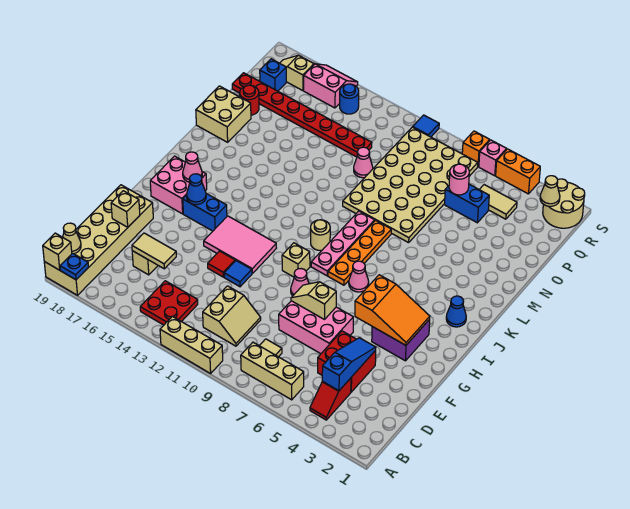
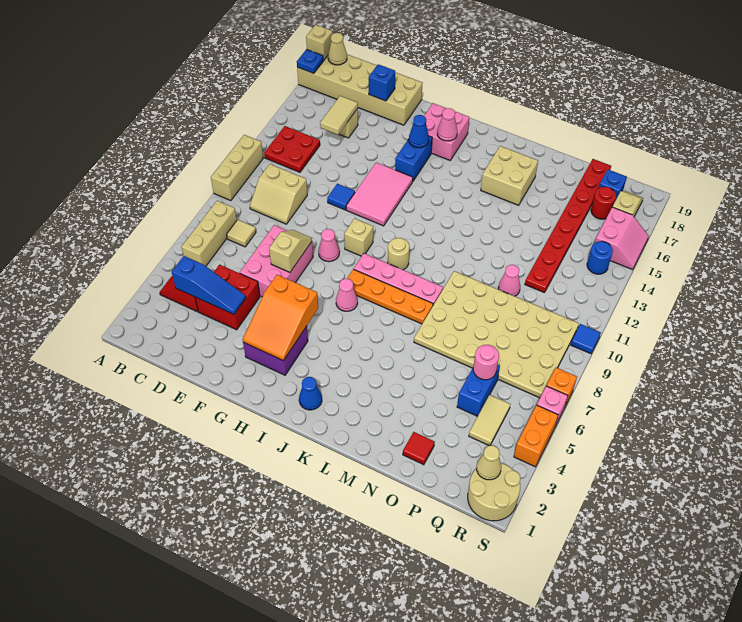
tan brick E18 level 2 -> blue brick E18 level 2
red tile F13 level 1 -> red tile O2 level 1
tan brick M18:N19 level 1 -> tan brick L16:M17 level 1
red round brick O18 level 1 -> red round brick Q17 level 1

